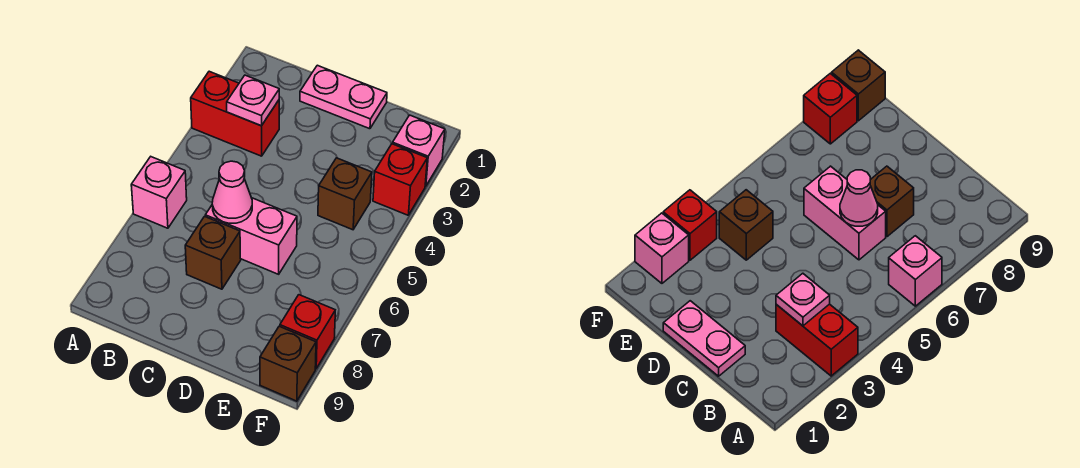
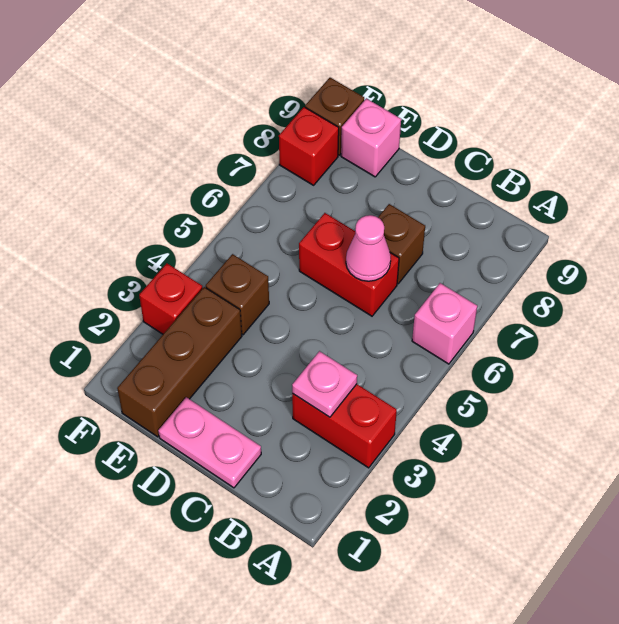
pink brick C6:D6 level 1 -> red brick C6:D6 level 1
none -> brown brick E1:E3 level 1
pink brick F2 level 1 -> pink brick E9 level 1

